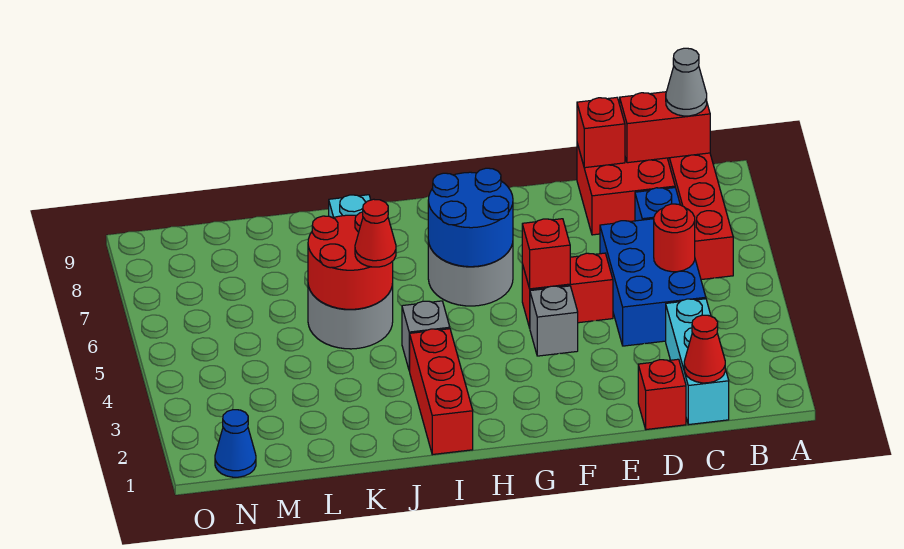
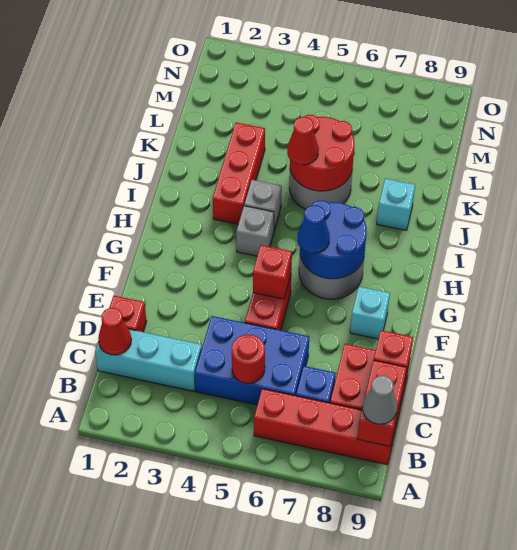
grey brick F4 level 1 -> grey brick H4 level 1
none -> cyan brick F8 level 1
red brick I1:I3 level 1 -> red brick I3:K3 level 1
blue cone N1 level 1 -> blue cone G6 level 3

